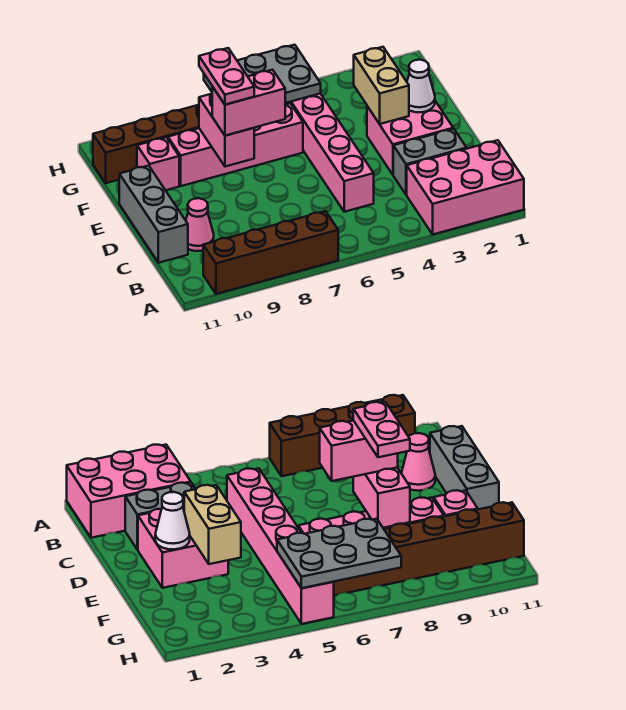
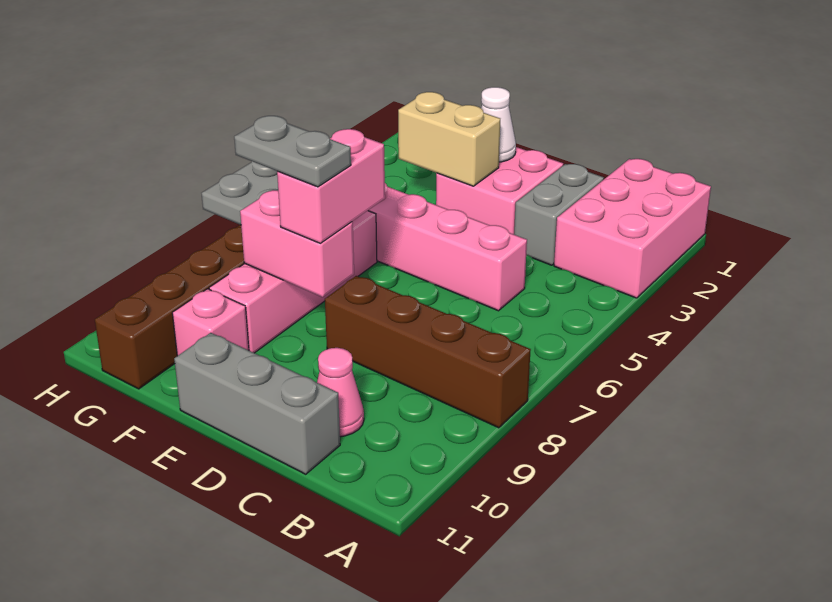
brown brick A7:A10 level 1 -> brown brick A8:D8 level 1
pink plate E8:F8 level 4 -> grey plate E8:F8 level 4

